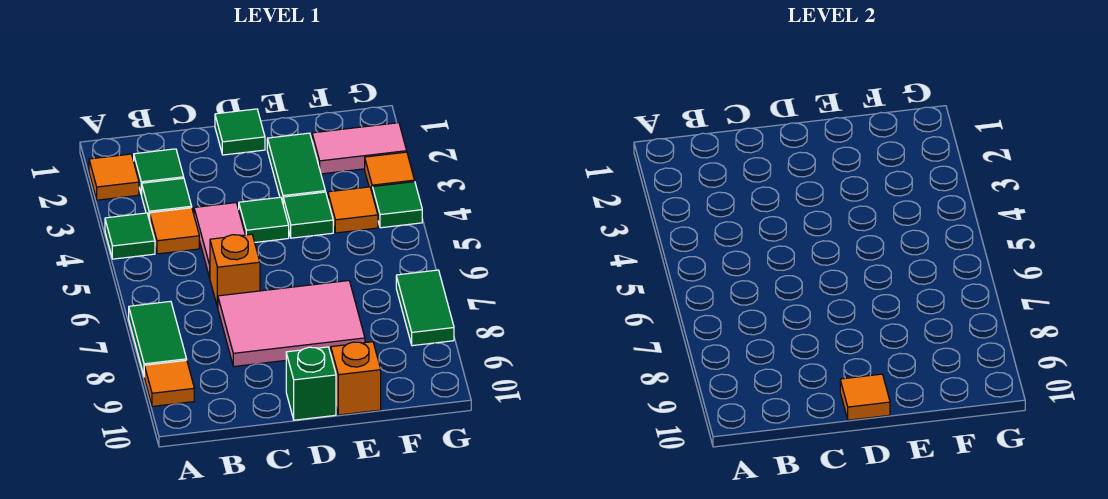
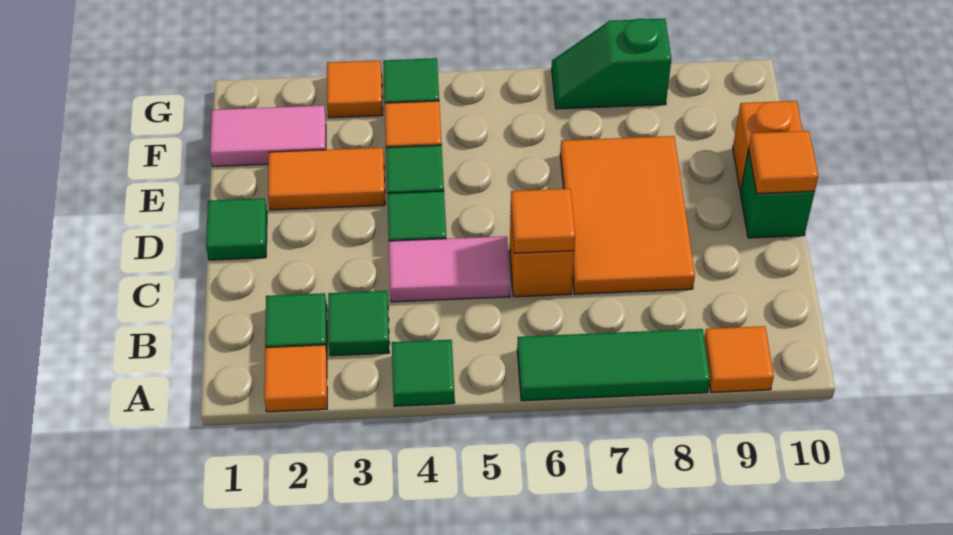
green tile A7:A8 level 1 -> green tile A6:A8 level 1
orange tile B4 level 1 -> orange tile C6 level 2
pink tile C7:E8 level 1 -> orange tile C7:E8 level 1
green tile E2:E3 level 1 -> orange tile E2:E3 level 1
pink tile F2:G2 level 1 -> pink tile F1:F2 level 1
green tile G7:G8 level 1 -> green slope G7:G8 level 1 top 8

